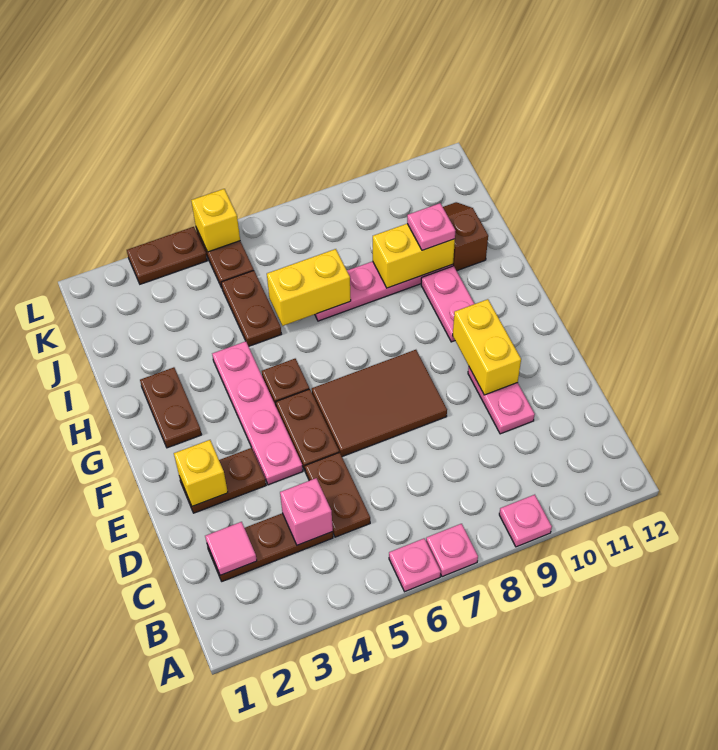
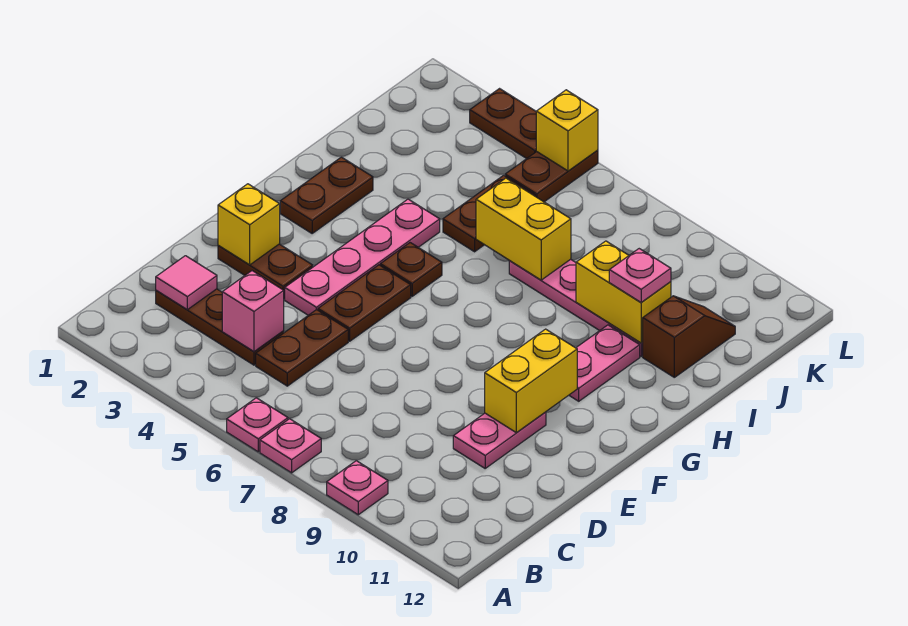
brown tile E6:F8 level 1 -> none

